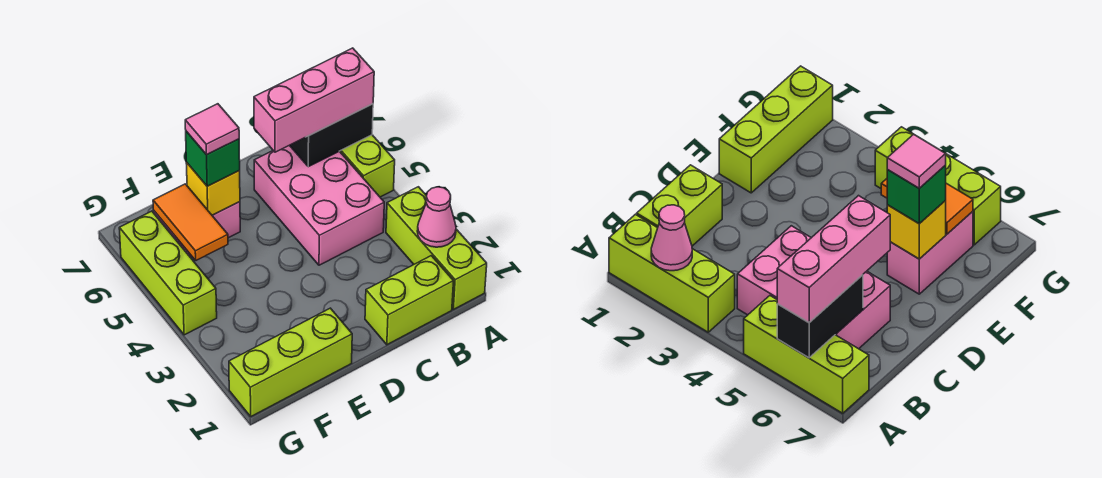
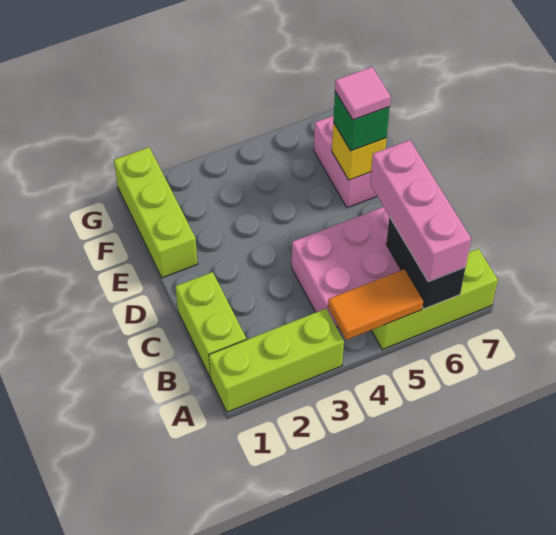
pink cone A2 level 2 -> none
orange tile F5:F6 level 2 -> orange tile A4:A5 level 2
lime brick G4:G6 level 1 -> none

